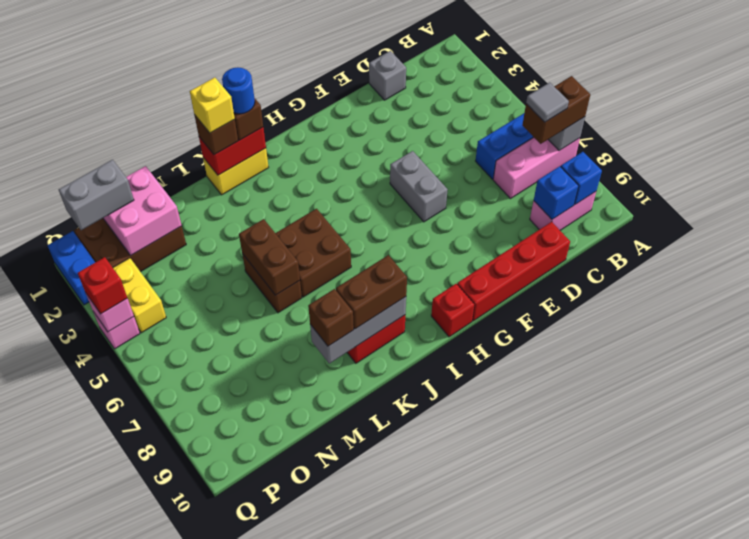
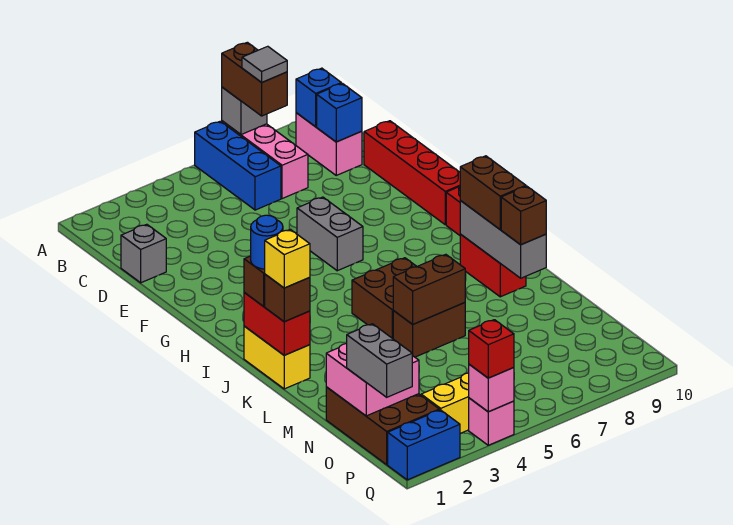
grey brick F5:F6 level 1 -> grey brick F6:G6 level 1

